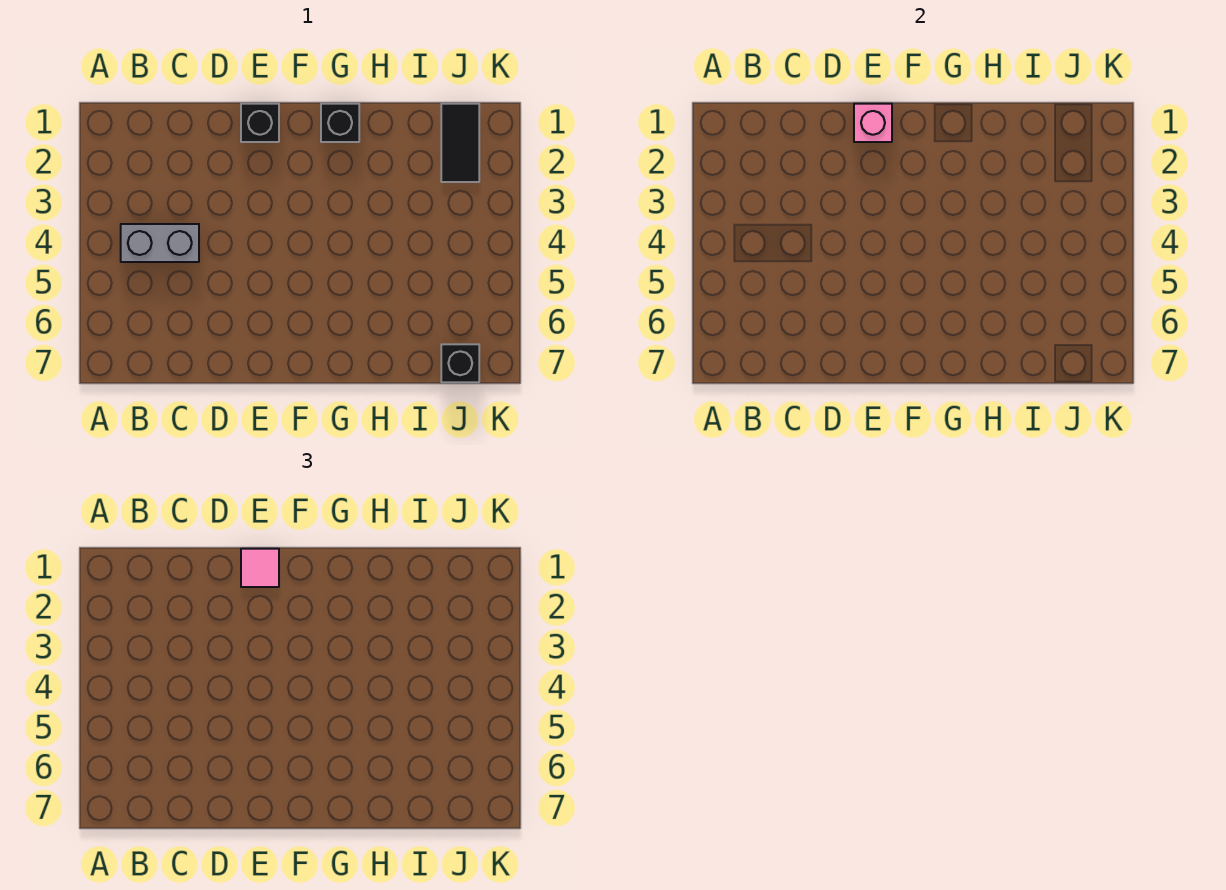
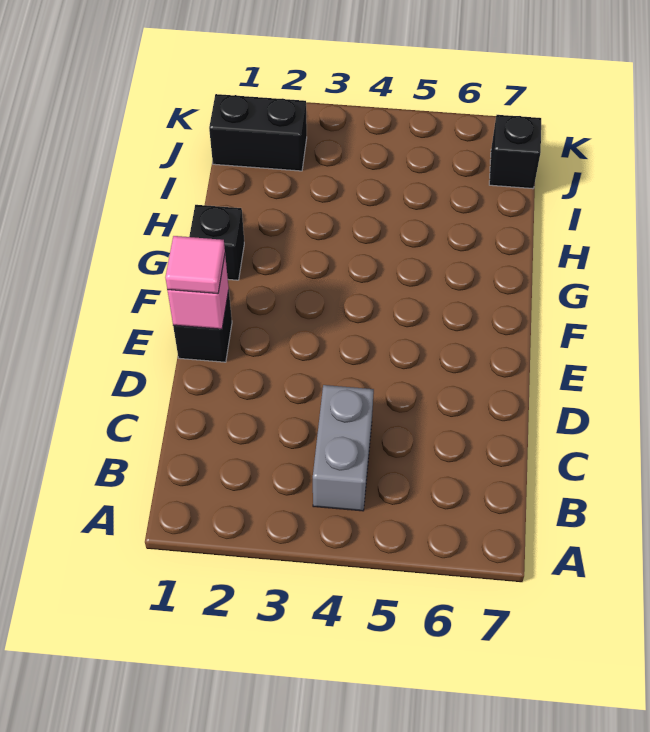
black tile J1:J2 level 1 -> black brick J1:J2 level 1

